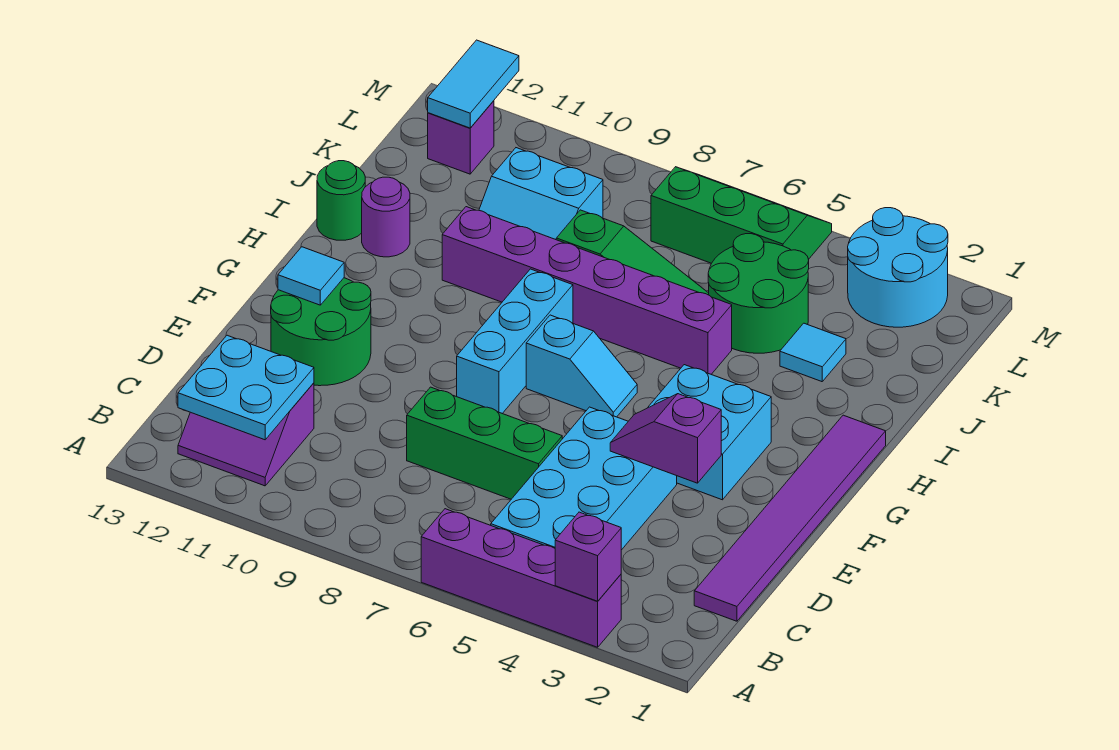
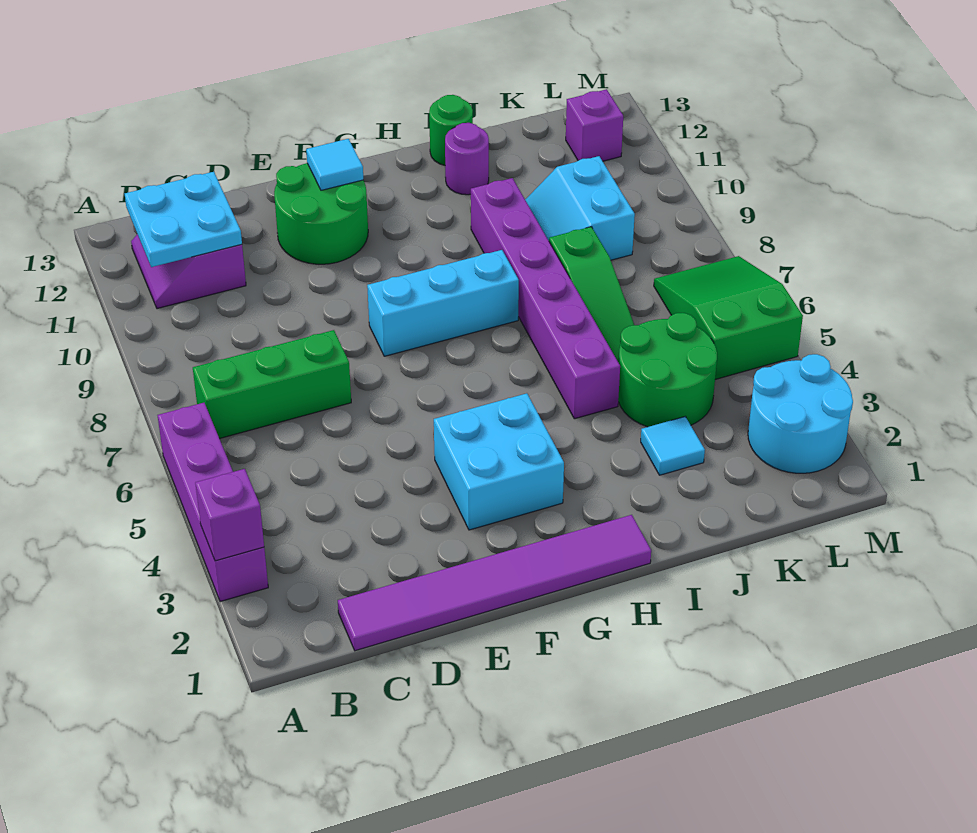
cyan brick B4:E5 level 1 -> none
green brick D6:D8 level 1 -> green brick B7:D7 level 1
purple slope E3:E4 level 2 top 3 -> none
cyan slope G6:G7 level 1 top 7 -> none
green slope L5:M7 level 1 top L -> green slope L5:M7 level 1 top 5
cyan tile L12:M12 level 2 -> none

